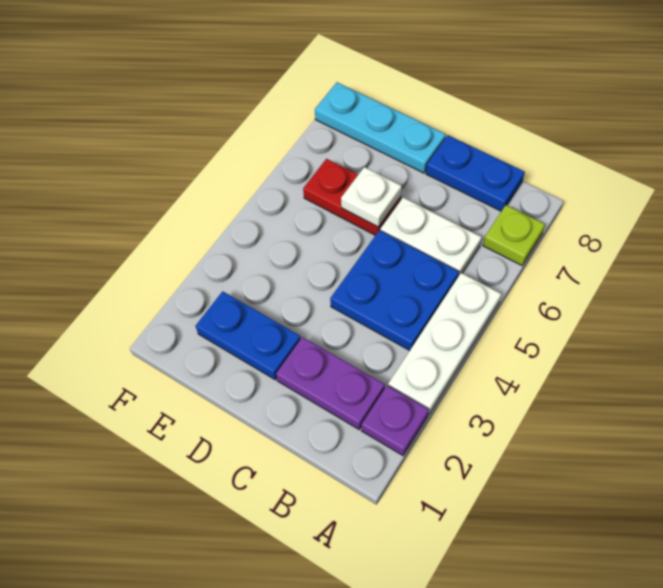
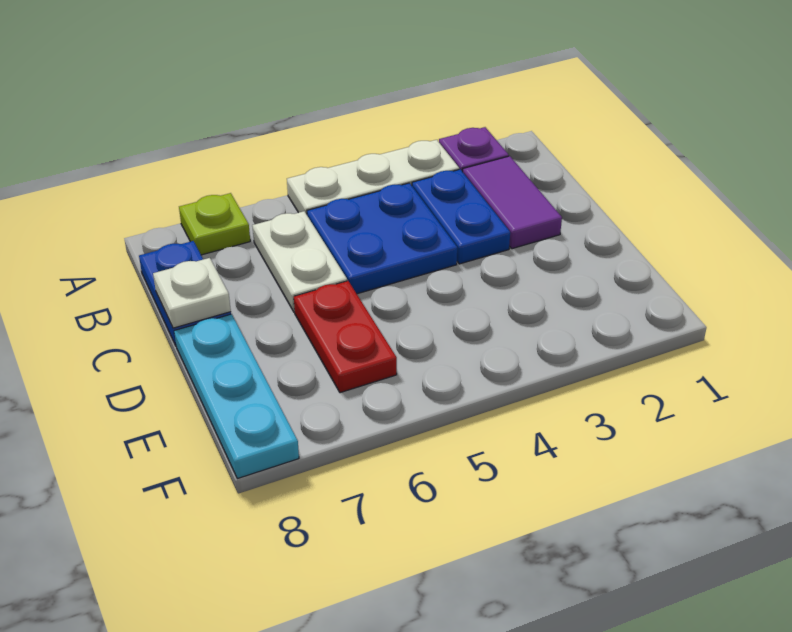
purple plate B2:C2 level 1 -> purple tile B2:C2 level 1
blue plate D2:E2 level 1 -> blue plate B3:C3 level 1
white plate D6 level 2 -> white plate C8 level 2

